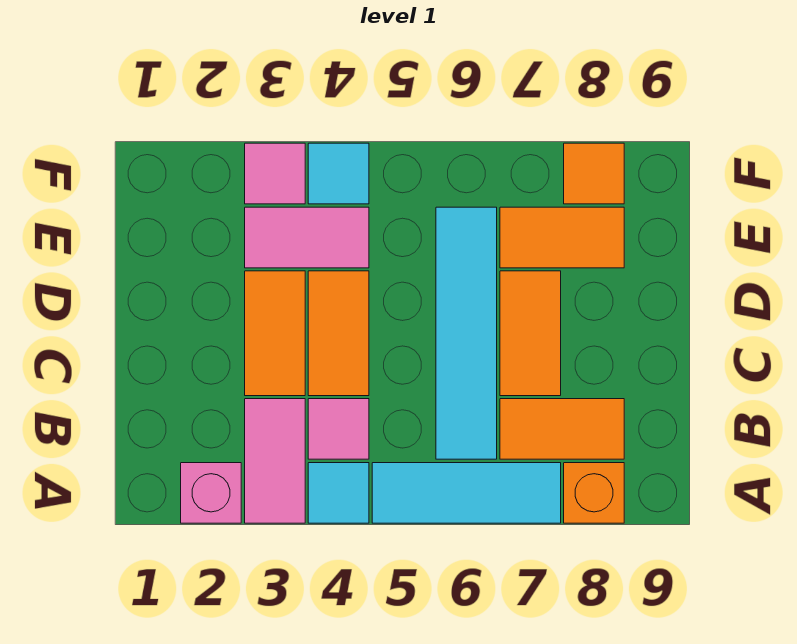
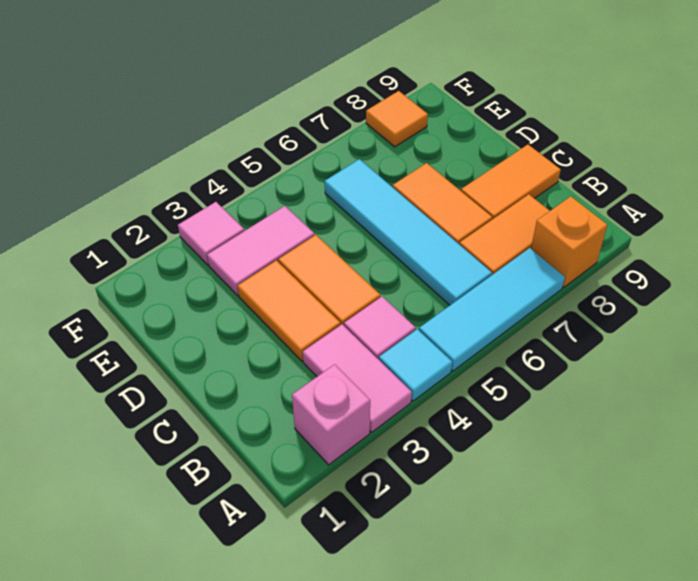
orange tile E7:E8 level 1 -> orange tile C8:C9 level 1
cyan tile F4 level 1 -> none

